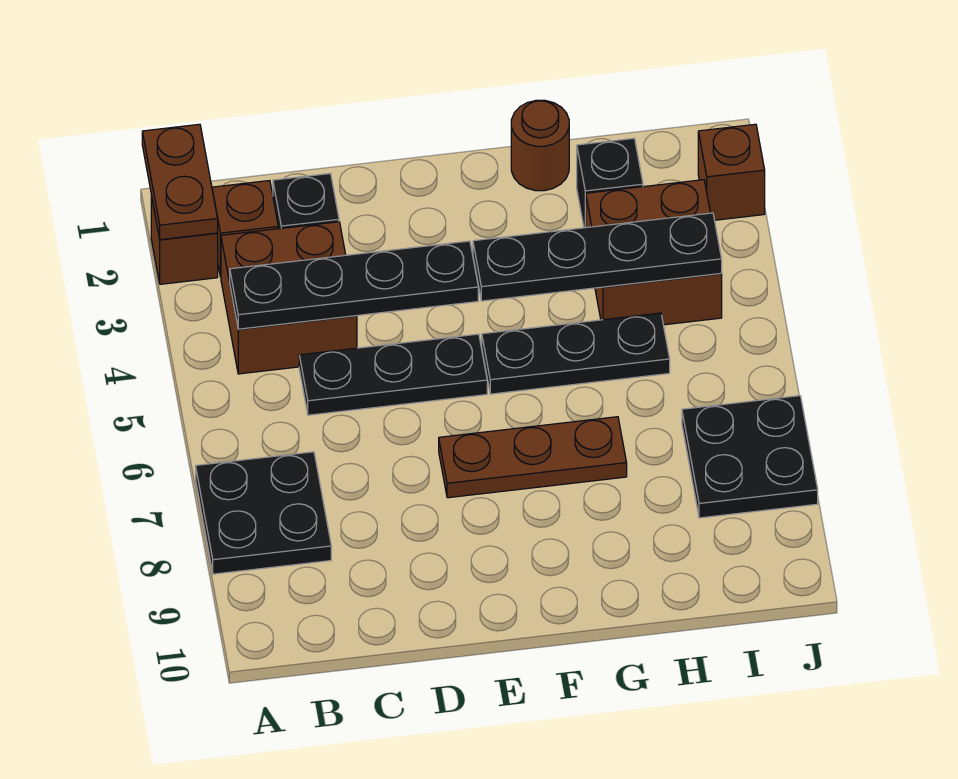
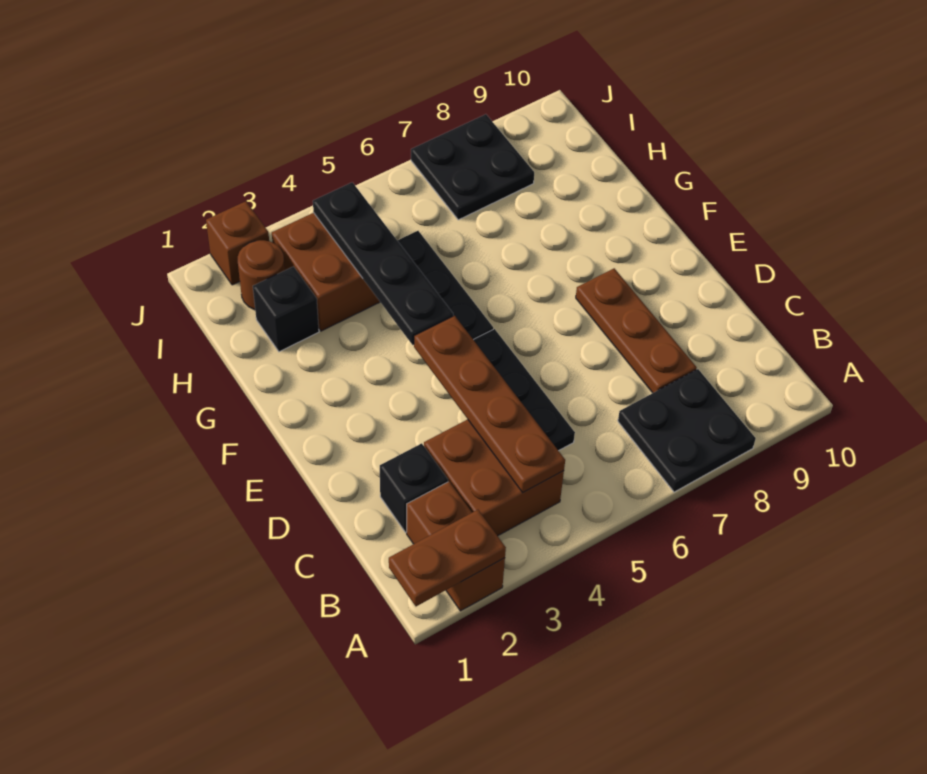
black plate B4:E4 level 2 -> brown plate B4:E4 level 2
brown plate E7:G7 level 1 -> brown plate C8:E8 level 1
brown round brick G1 level 1 -> brown round brick I2 level 1

